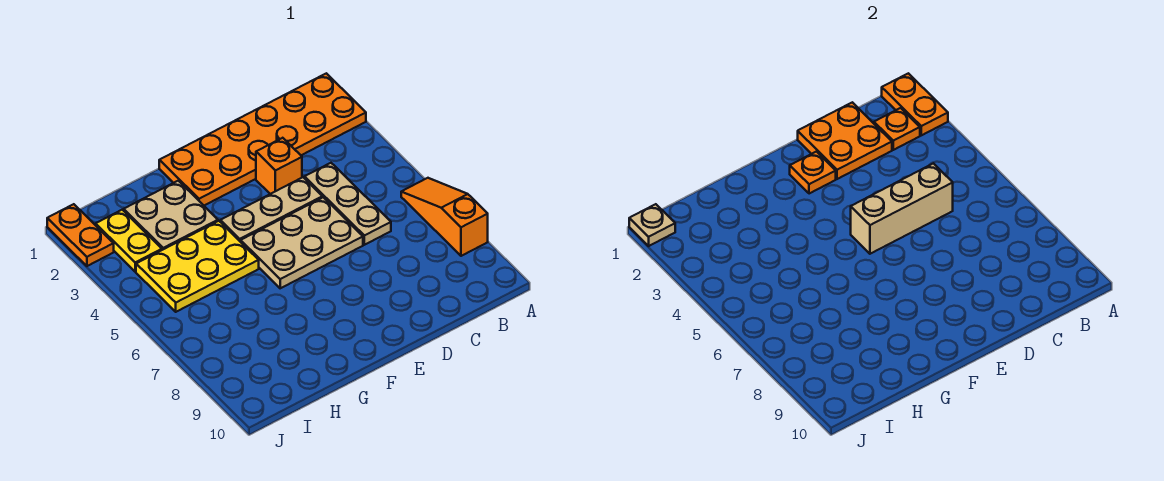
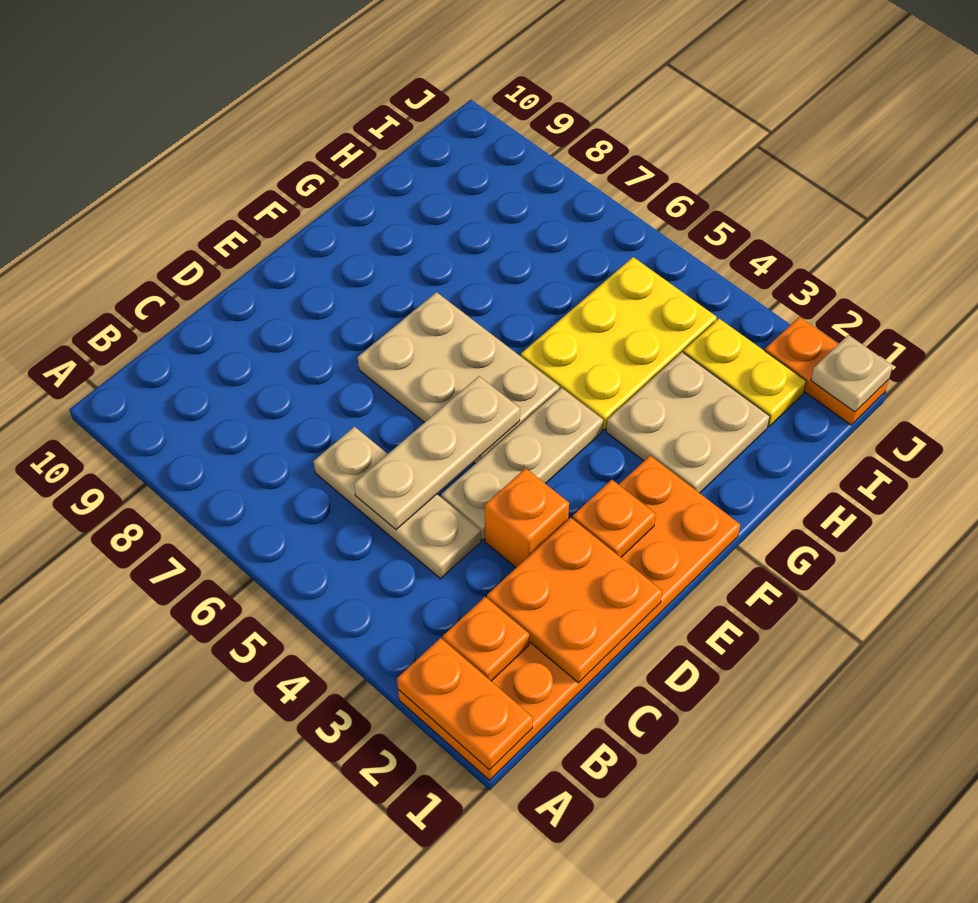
orange slope A6:A8 level 1 top 8 -> none
tan brick C5:E5 level 2 -> tan plate C5:E5 level 2
tan plate D5:F6 level 1 -> tan plate E5:F7 level 1

